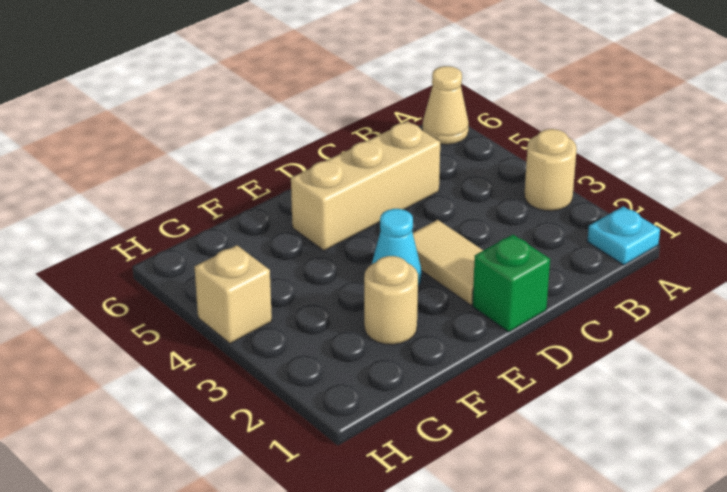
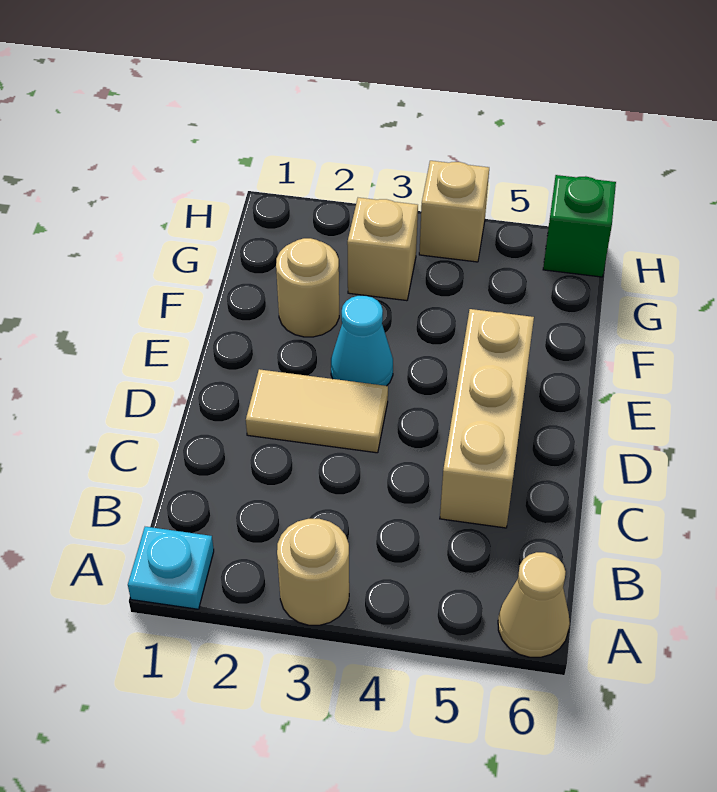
green brick D1 level 1 -> green brick H6 level 1
none -> tan brick G3 level 1

